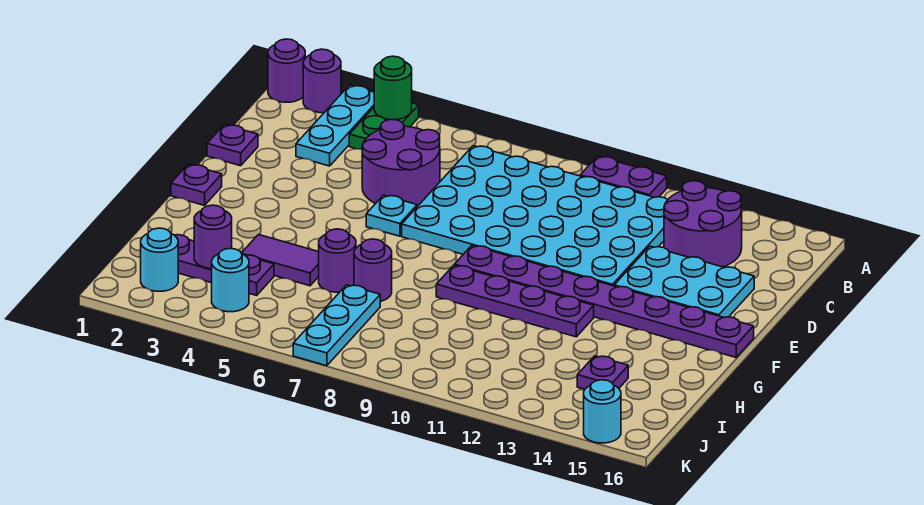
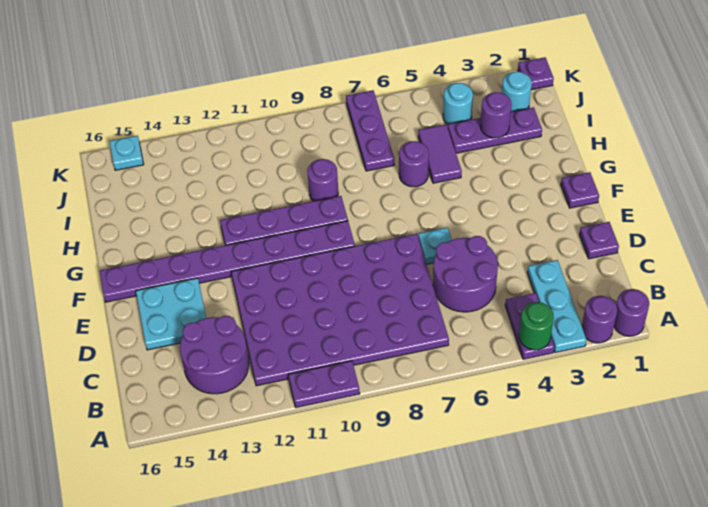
green plate A4:B4 level 1 -> purple plate A4:B4 level 1
cyan plate B7:E12 level 1 -> purple plate B7:E12 level 1
cyan plate D13:E15 level 1 -> cyan plate D14:E15 level 1
purple tile H4:H5 level 1 -> purple tile H5:I5 level 1
purple round brick H7 level 1 -> purple round brick H9 level 1
cyan plate I7:K7 level 1 -> purple plate I7:K7 level 1
purple plate I14 level 1 -> purple plate K1 level 1
cyan round brick K15 level 1 -> cyan plate K15 level 1

